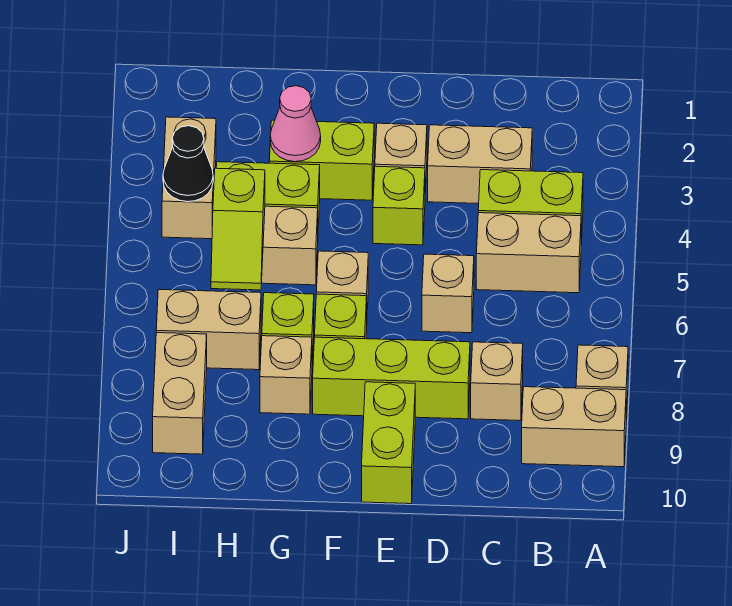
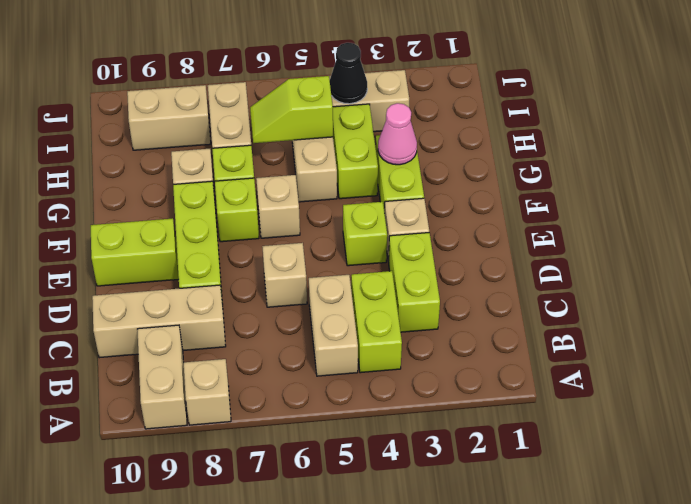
tan brick C3:D3 level 1 -> lime brick C3:D3 level 1
tan brick C8 level 1 -> tan brick C8:C10 level 1

